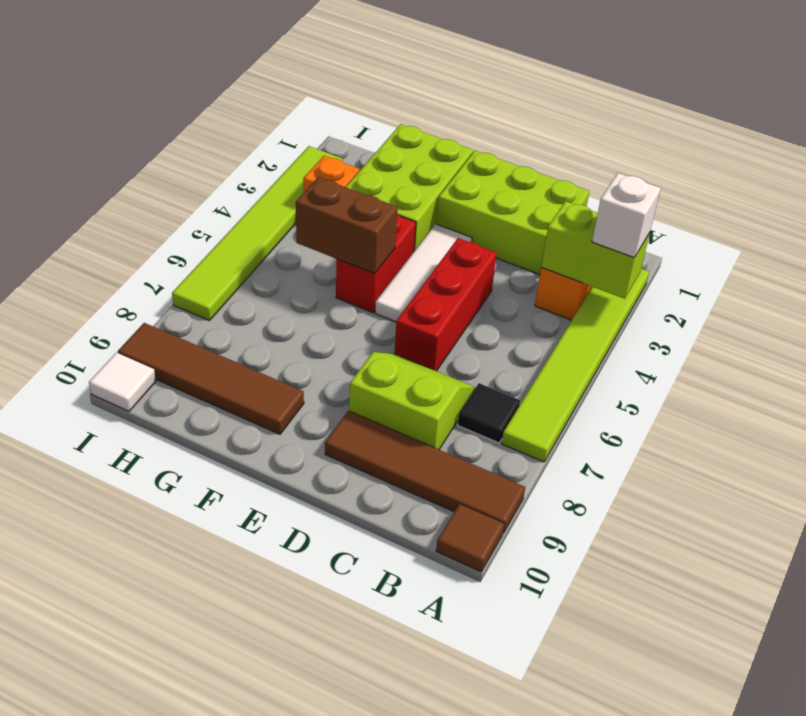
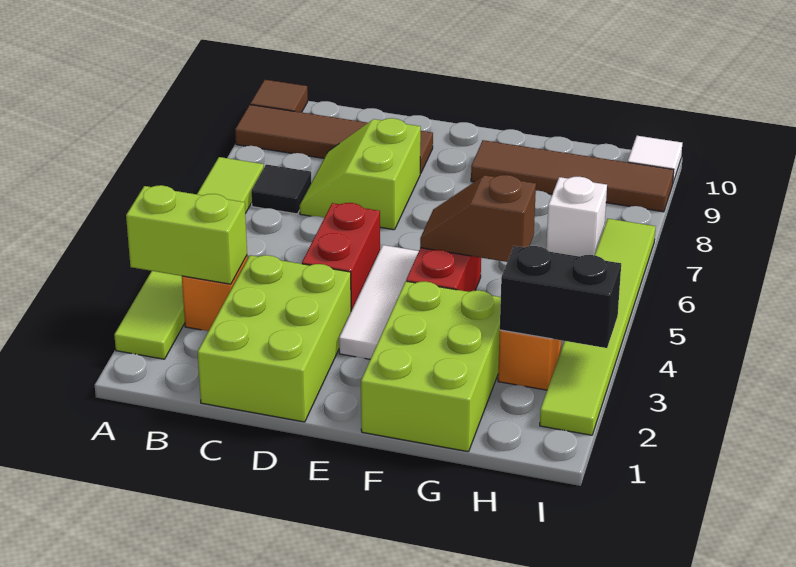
white brick A3 level 3 -> white brick H7 level 1
lime brick C1:E2 level 1 -> lime brick C1:D3 level 1
lime slope C7:D8 level 1 top 8 -> lime slope C7:D8 level 1 top D
red brick D4:D6 level 1 -> red brick D4:D5 level 1
brown brick F5:G5 level 2 -> brown slope F5:G5 level 2 top G
none -> black brick H3:I3 level 2

